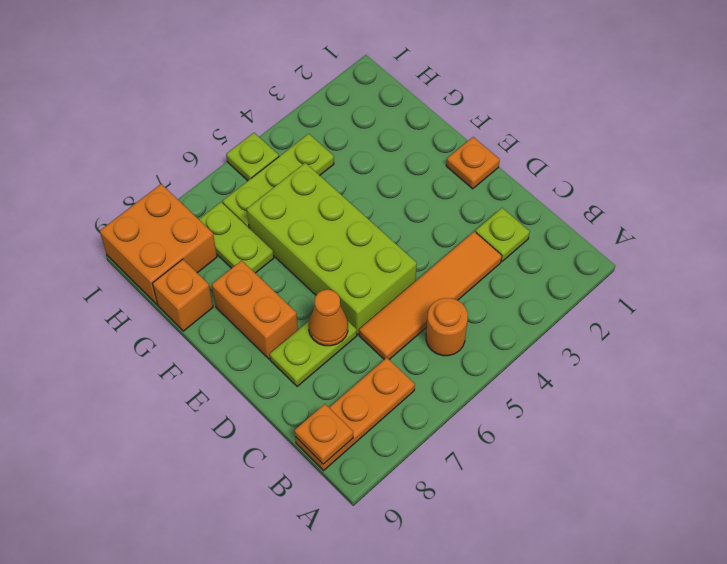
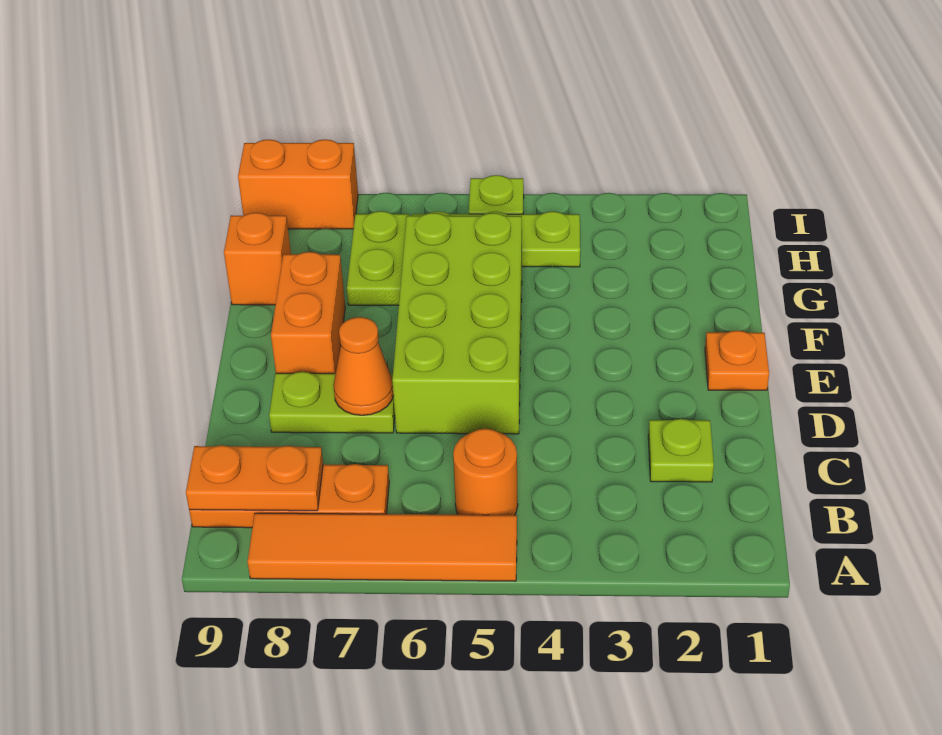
orange plate B9 level 2 -> orange plate B8:B9 level 2
orange tile C3:C6 level 1 -> orange tile A5:A8 level 1
orange brick H8:I9 level 1 -> orange brick I8:I9 level 1

